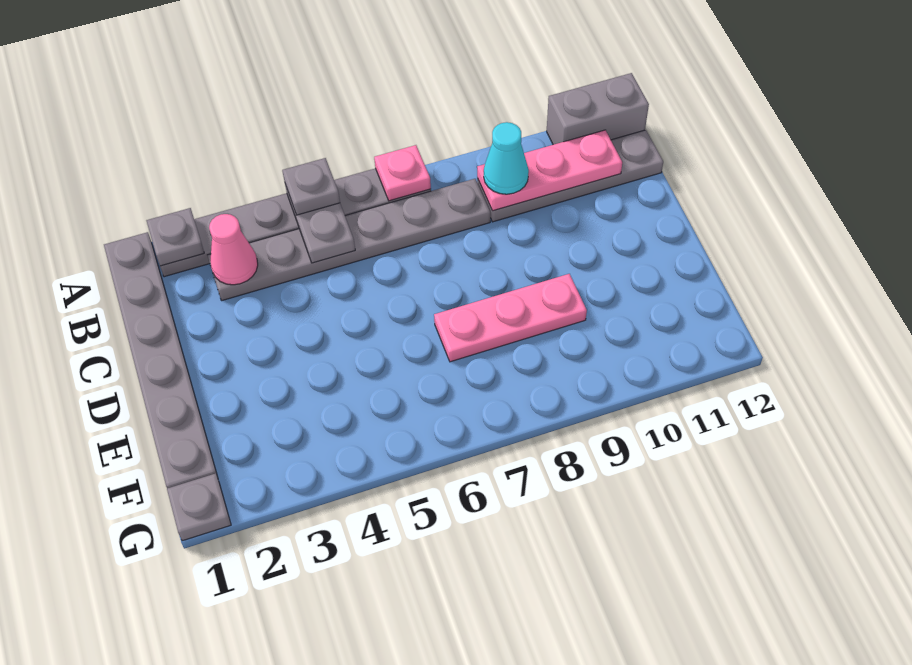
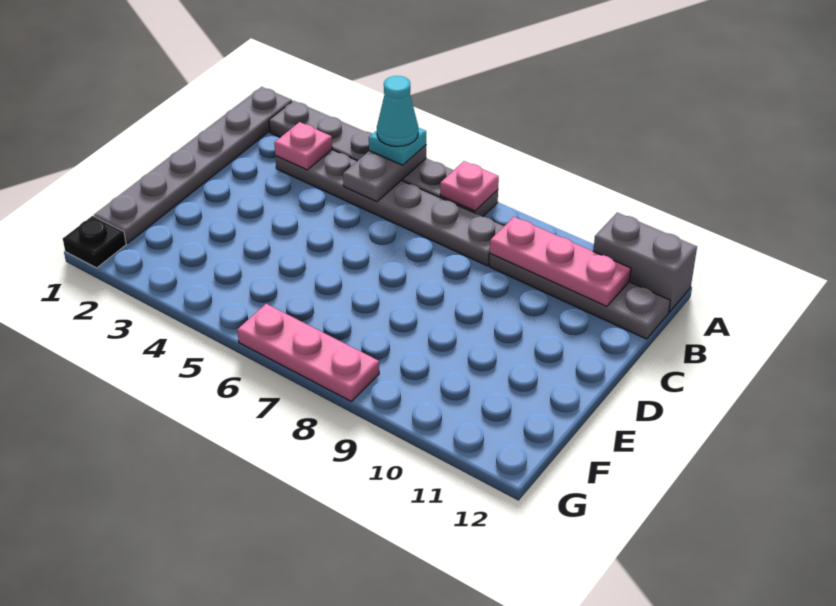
grey plate A2 level 2 -> none
grey plate A5 level 3 -> cyan plate A5 level 3
pink cone B3 level 2 -> pink plate B3 level 2
cyan cone B9 level 3 -> cyan cone A5 level 4
pink plate E7:E9 level 1 -> pink plate G6:G8 level 1
grey plate G1 level 1 -> black plate G1 level 1

